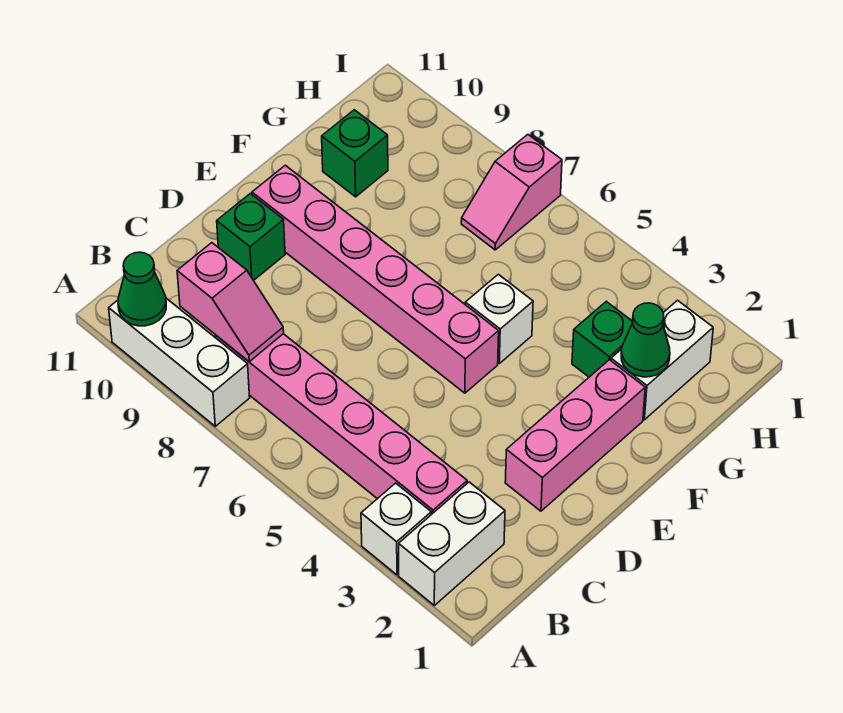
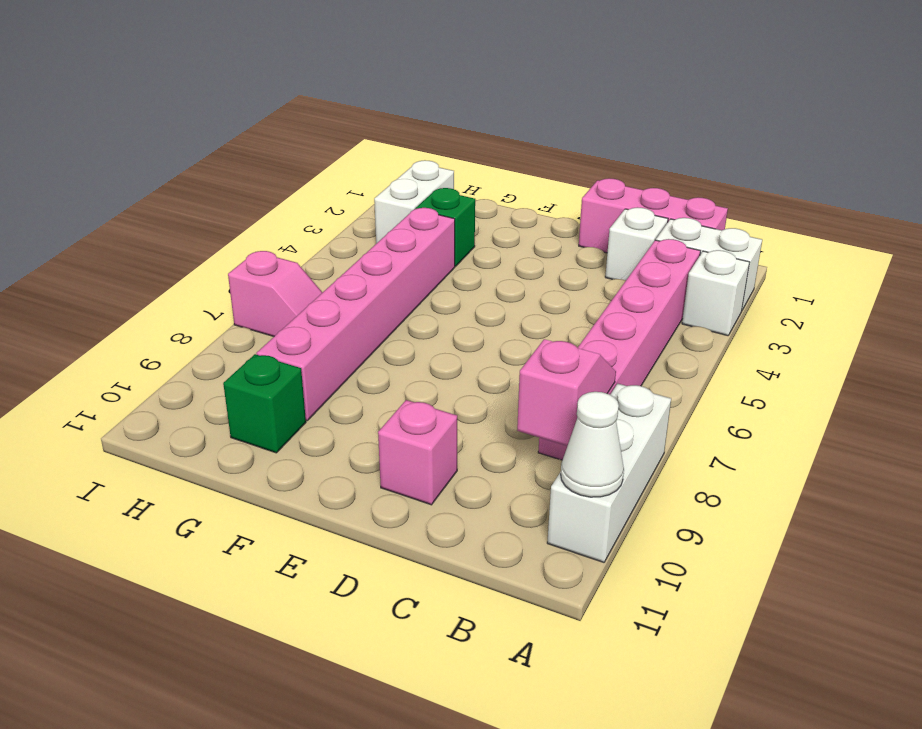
green cone A10 level 2 -> white cone A10 level 2
pink brick D2:F2 level 1 -> pink brick B1:D1 level 1
green brick D10 level 1 -> pink brick D10 level 1
pink brick E5:E10 level 1 -> pink brick G4:G9 level 1
white brick F5 level 1 -> white brick C2 level 1
white brick G2:H2 level 1 -> white brick H2:H3 level 1
green cone G2 level 2 -> none

